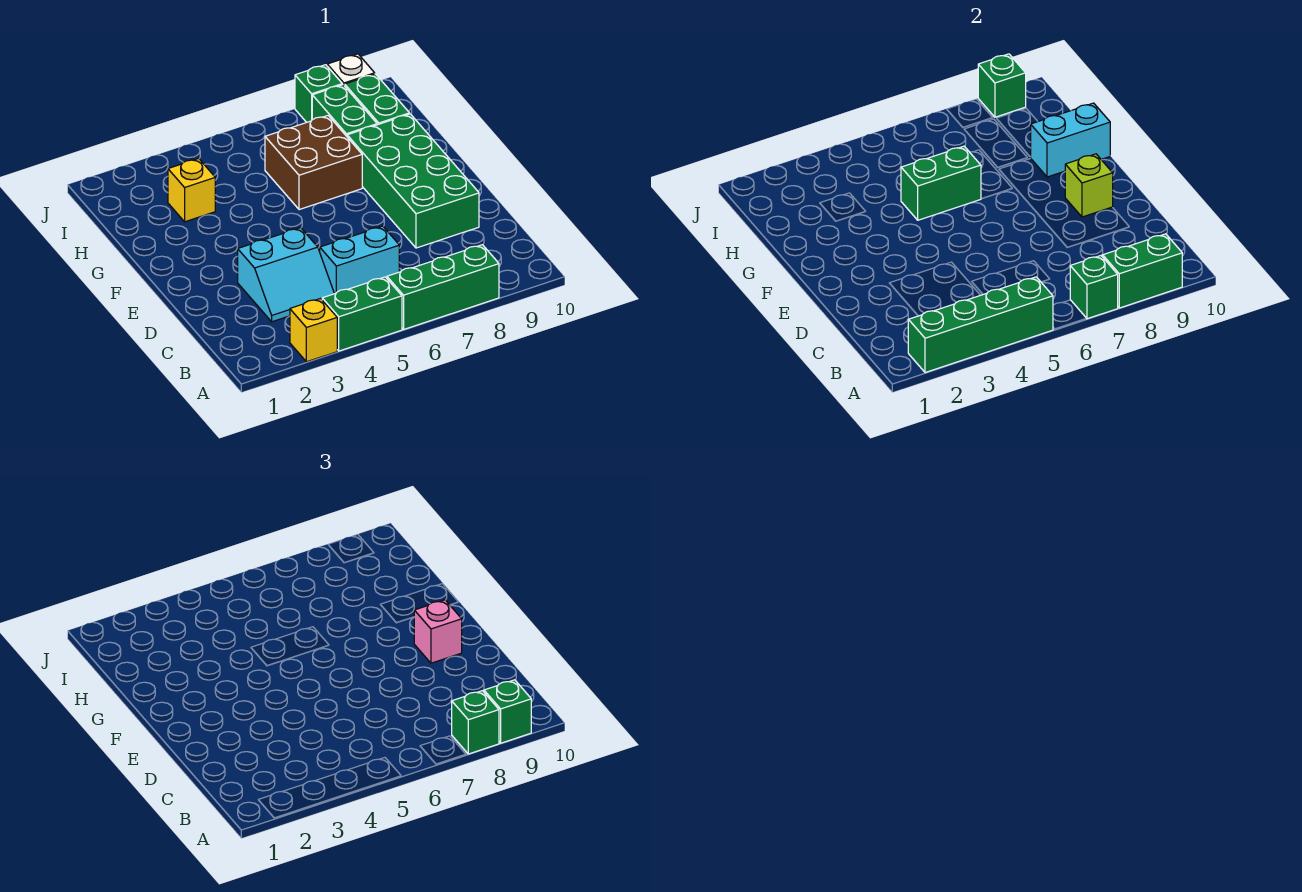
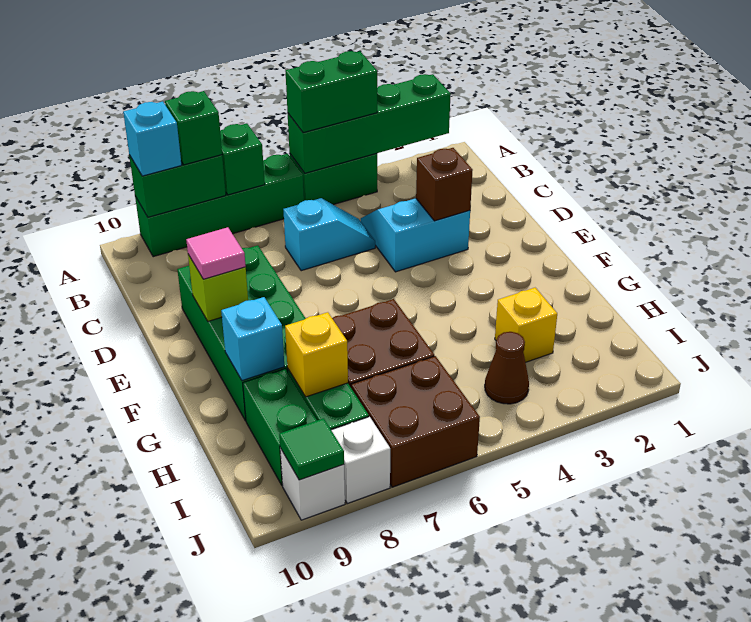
yellow brick A3 level 1 -> yellow brick H8 level 2
green brick A6:A8 level 1 -> green brick A6:A9 level 1
green brick A9 level 3 -> cyan brick A9 level 3
cyan brick C5:C6 level 1 -> cyan slope C5:C6 level 1 top 6
none -> brown brick D3 level 2
pink brick E9 level 3 -> pink tile E9 level 3
green brick G5:G6 level 2 -> green brick A4:A5 level 3
cyan brick G9:G10 level 2 -> cyan brick G9 level 2
none -> brown cone I4 level 1
none -> brown brick I6:J7 level 1
green brick J8 level 1 -> white brick J8 level 1
green brick J9 level 2 -> green tile J9 level 2

